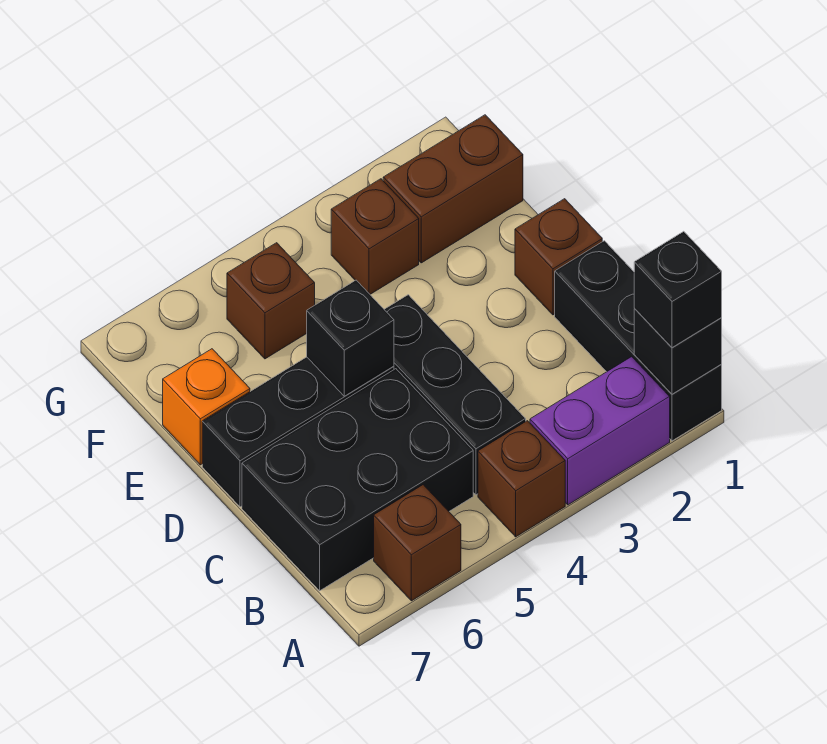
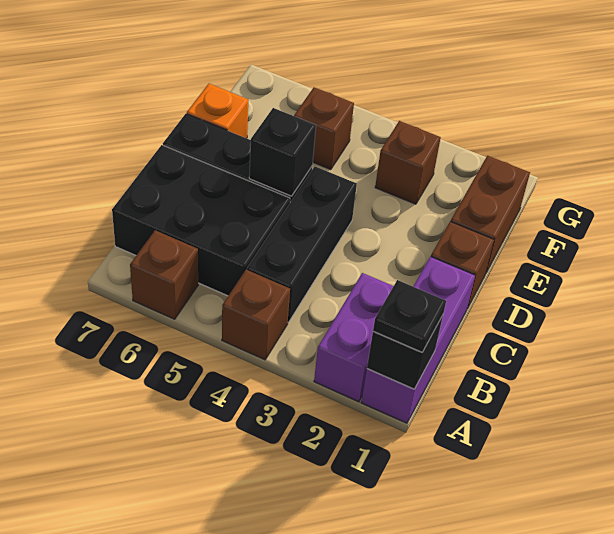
black brick A1:C1 level 1 -> purple brick A1:C1 level 1
black brick A1 level 3 -> black plate A1 level 3
purple brick A2:A3 level 1 -> purple brick A2:B2 level 1
brown brick F1:F2 level 1 -> brown brick E1:F1 level 1

